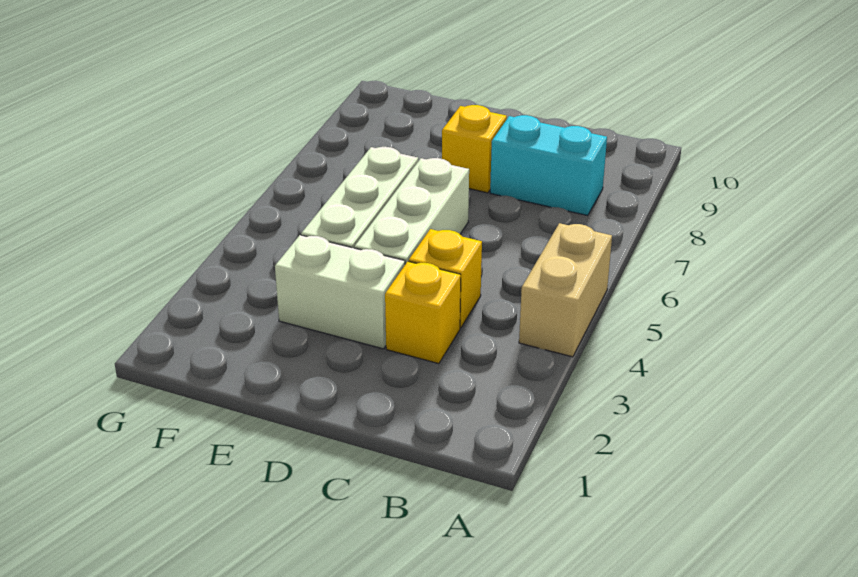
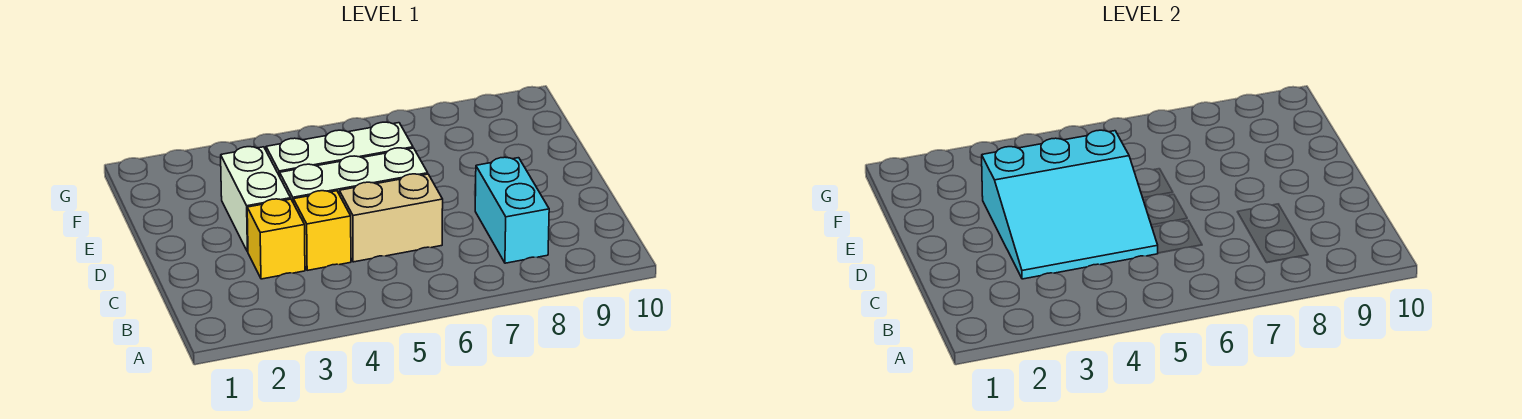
tan brick A4:A5 level 1 -> tan brick C5:C6 level 1
none -> cyan slope C3:E5 level 2 top E
yellow brick D8 level 1 -> none

